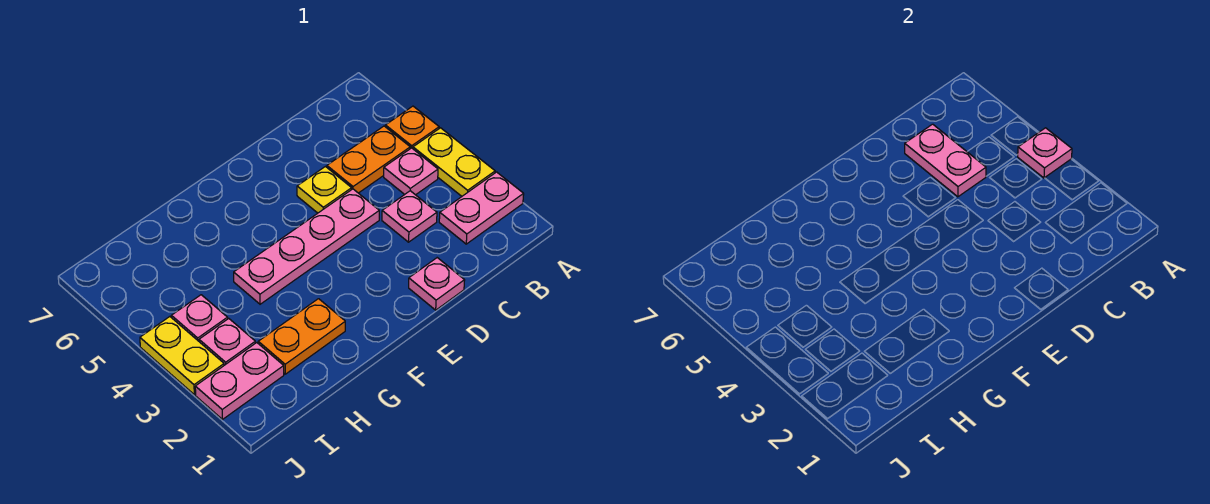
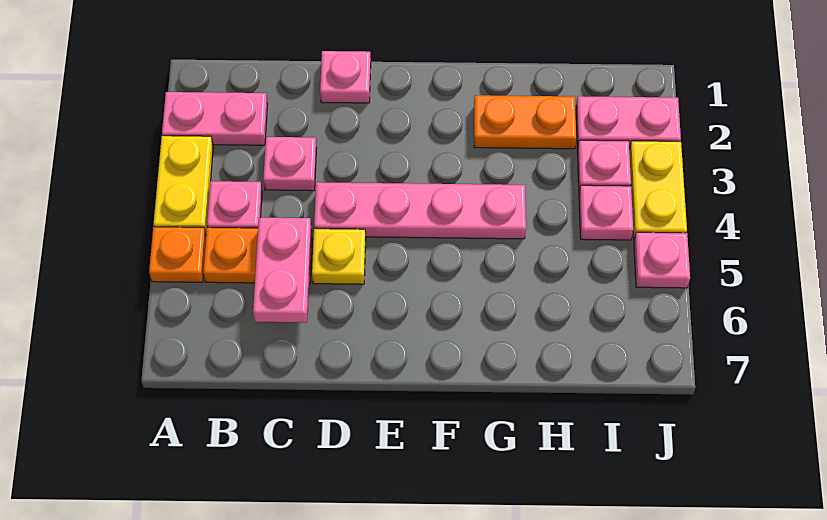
pink plate A4 level 2 -> pink plate J5 level 1

